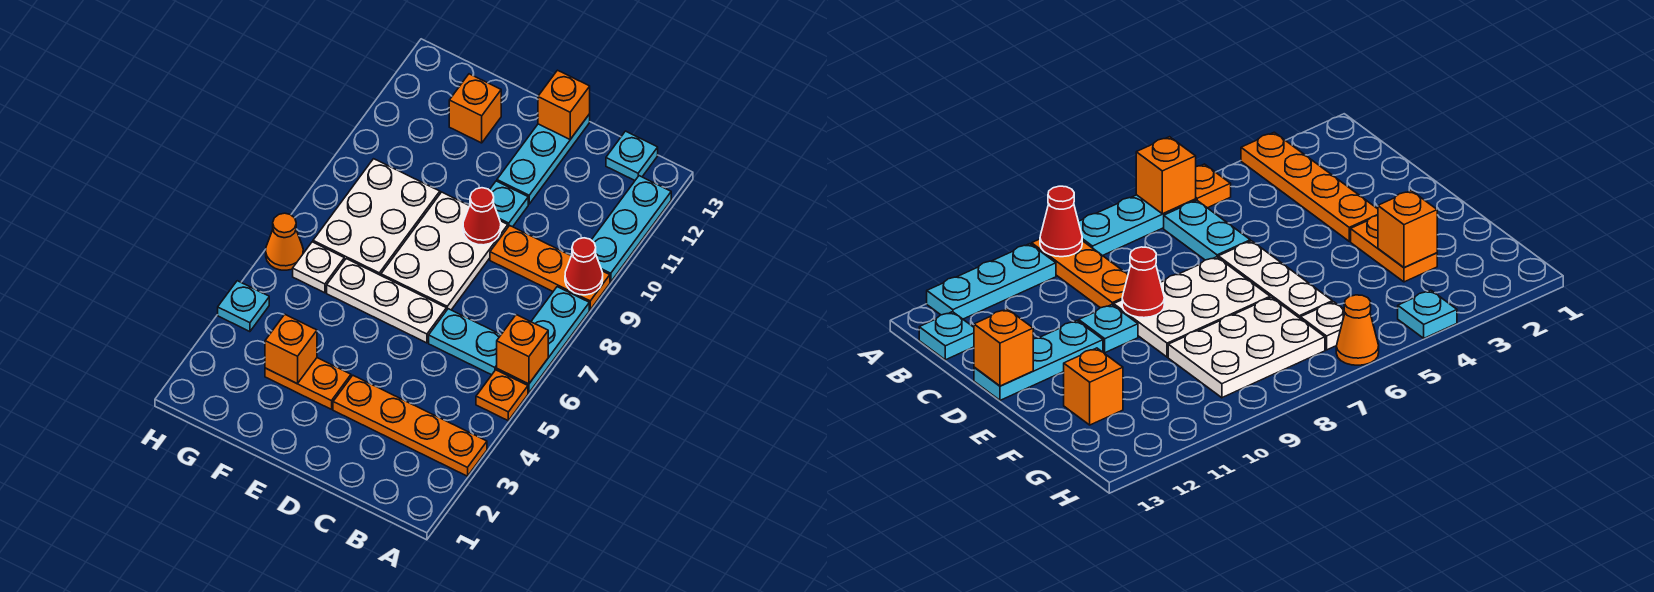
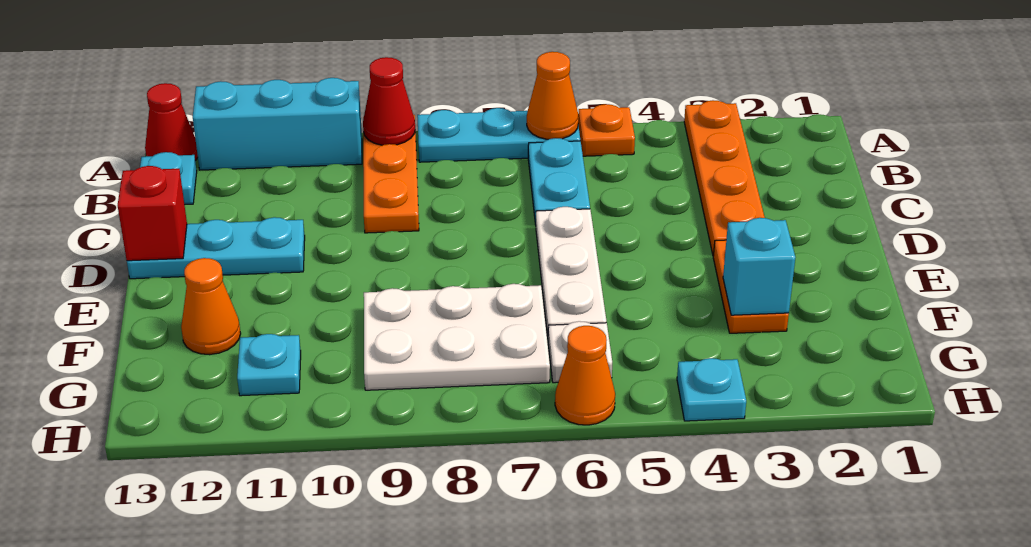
orange brick A6 level 2 -> orange cone A6 level 2
cyan plate A10:A12 level 1 -> cyan brick A10:A12 level 1
white plate D7:E9 level 1 -> none
red cone D9 level 2 -> red cone A13 level 1
cyan plate D10 level 1 -> cyan plate G11 level 1
orange brick D13 level 2 -> red brick D13 level 2
orange brick F3 level 2 -> cyan brick F3 level 2
orange brick F12 level 1 -> orange cone F12 level 1

